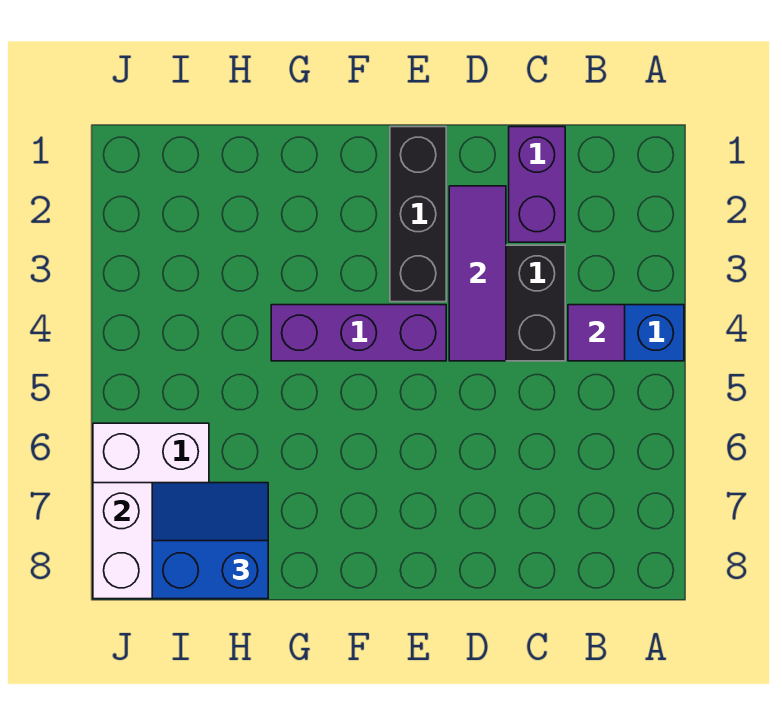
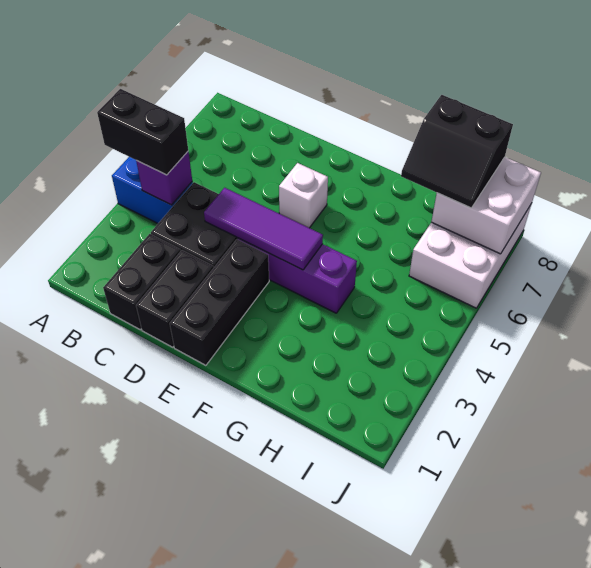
none -> black brick A4:B4 level 3
purple tile B4 level 2 -> purple brick B4 level 2
purple brick C1:C2 level 1 -> black brick C1:C2 level 1
none -> black brick D1:D2 level 1
purple tile D2:D4 level 2 -> purple tile D4:F4 level 2
none -> white brick E6 level 1
blue slope H7:I8 level 3 top 8 -> black slope H7:I8 level 3 top 8

